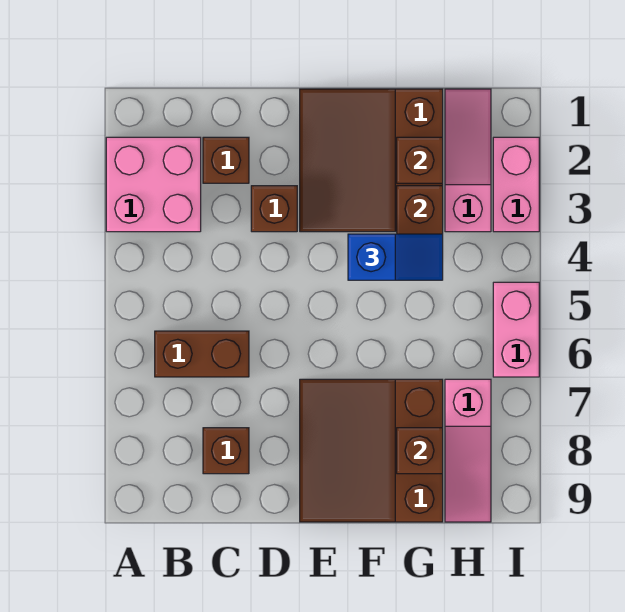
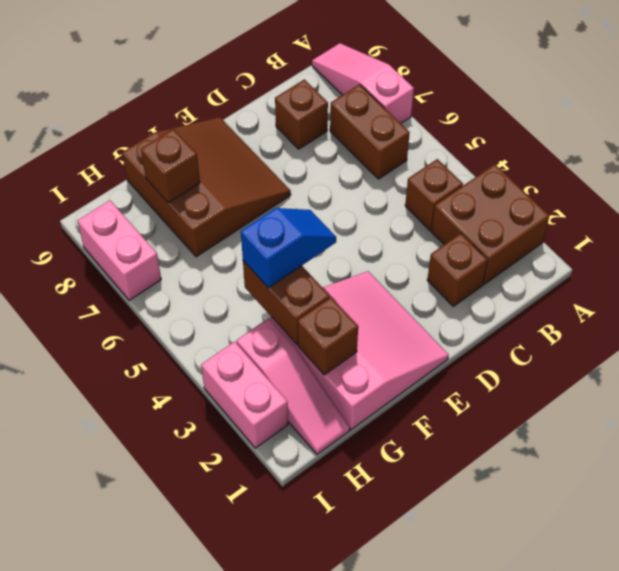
pink brick A2:B3 level 1 -> brown brick A2:B3 level 1
brown brick B6:C6 level 1 -> brown brick B6:B7 level 1
brown brick D3 level 1 -> brown brick B4 level 1
brown slope E1:G3 level 1 top G -> pink slope E1:G3 level 1 top G
blue slope F4:G4 level 3 top F -> blue slope F4:G4 level 3 top G
pink slope H7:H9 level 1 top 7 -> pink slope A7:A9 level 1 top 7
pink brick I5:I6 level 1 -> pink brick I7:I8 level 1

